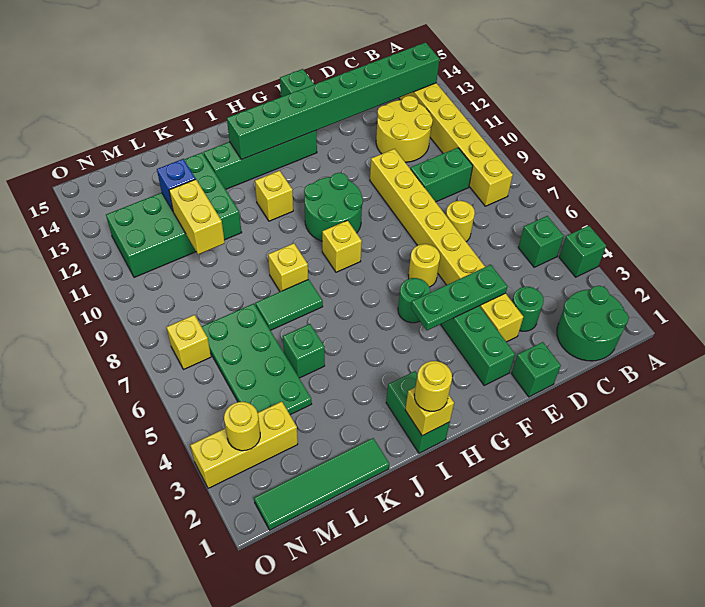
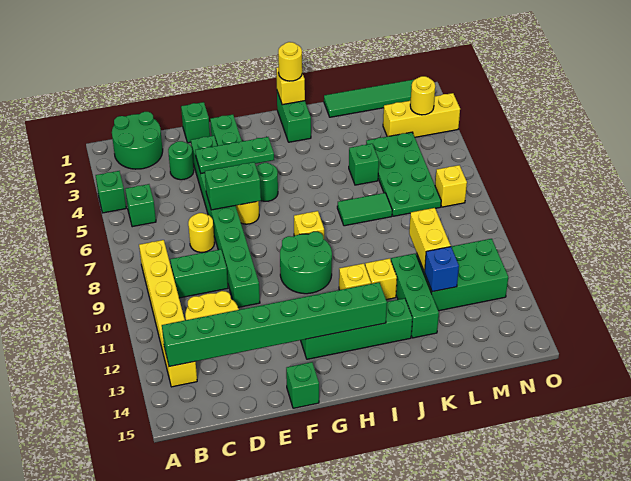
yellow brick E3:E10 level 1 -> green brick E3:E10 level 1
none -> green brick E6:F6 level 2
yellow brick J8 level 1 -> yellow brick J11 level 1

